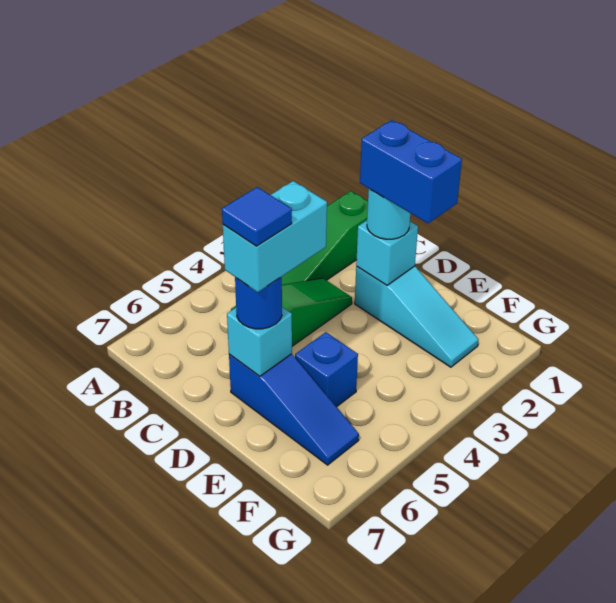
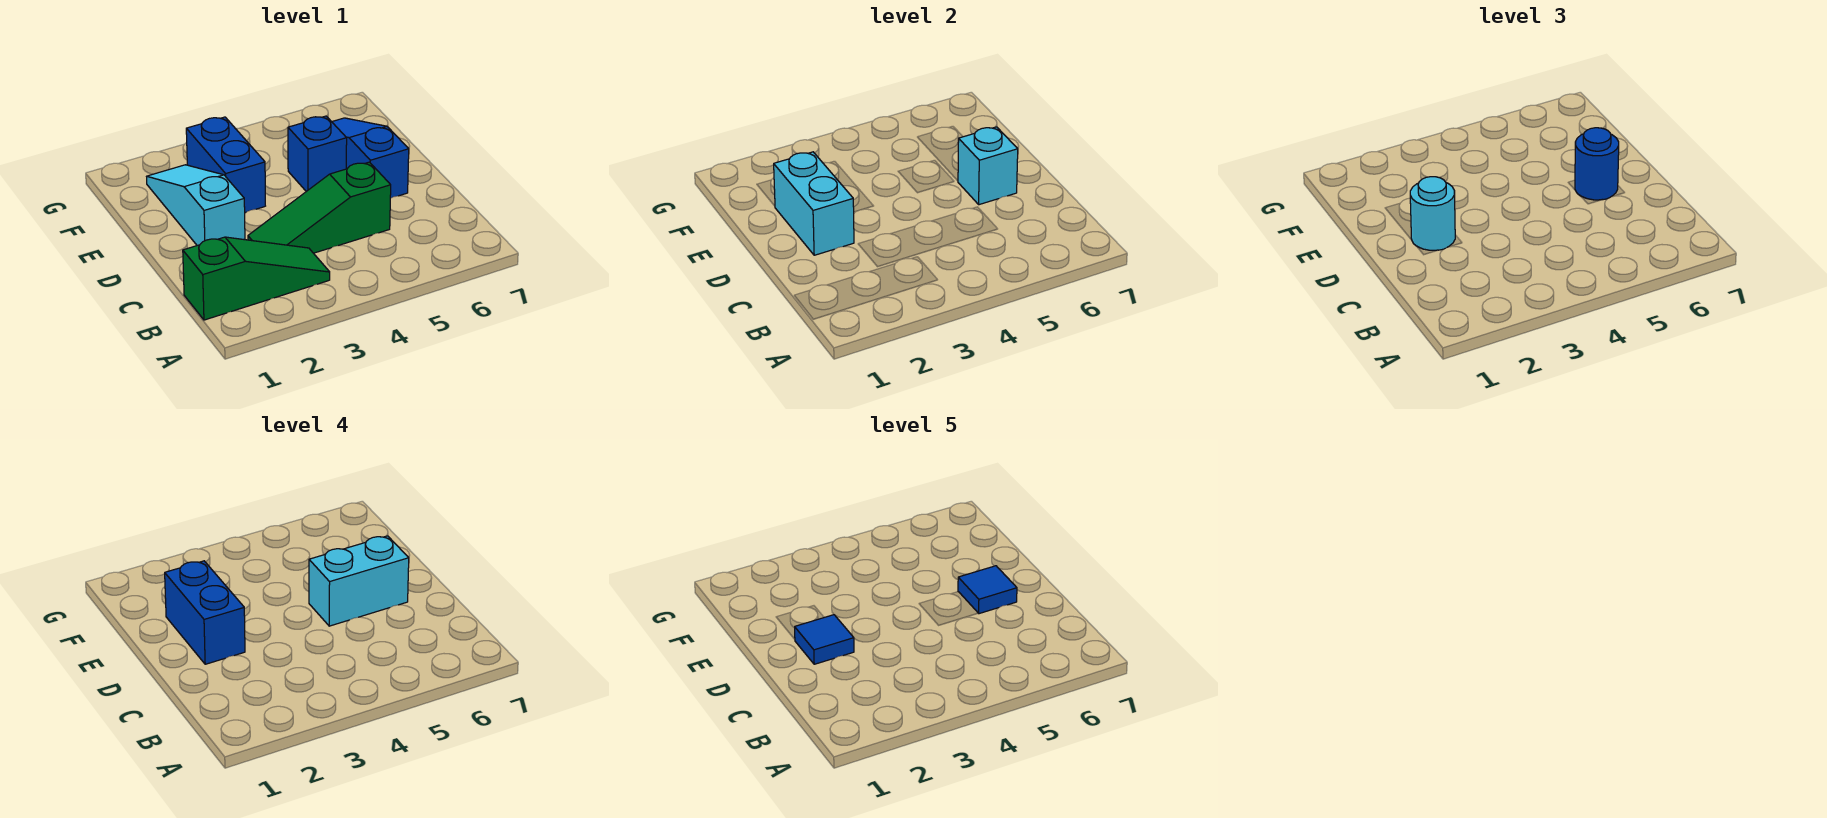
cyan brick D2 level 2 -> cyan brick D2:E2 level 2
none -> blue tile D2 level 5
none -> blue brick E3:F3 level 1

